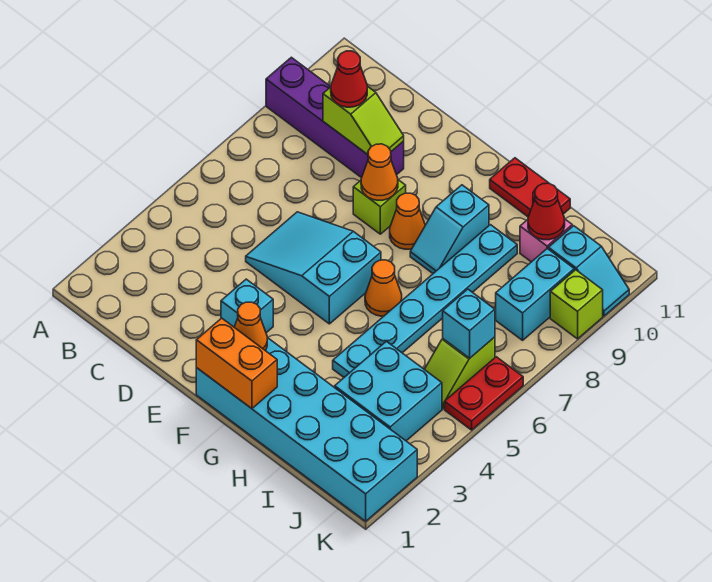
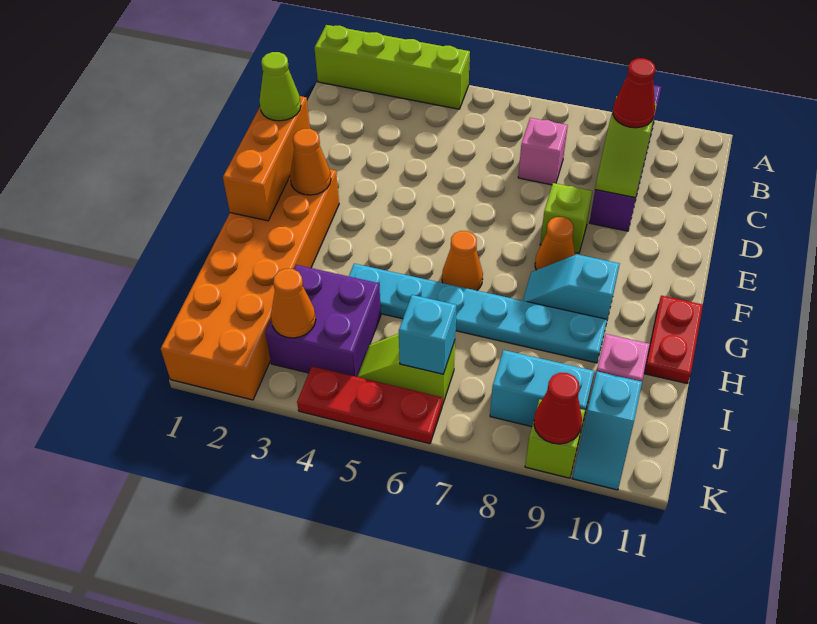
none -> lime brick A1:A4 level 1
none -> pink brick C7 level 1
cyan slope D5:F6 level 1 top F -> none
none -> lime cone E1 level 3
cyan brick E3 level 1 -> none
orange cone E8 level 2 -> orange cone J3 level 2
cyan brick F1:K2 level 1 -> orange brick F1:K2 level 1
orange brick F1:G1 level 2 -> orange brick E1:G1 level 2
cyan brick I3:J4 level 1 -> purple brick I3:J4 level 1
red cone I10 level 2 -> red cone K9 level 2
red plate K5:K6 level 1 -> red plate K4:K6 level 1

